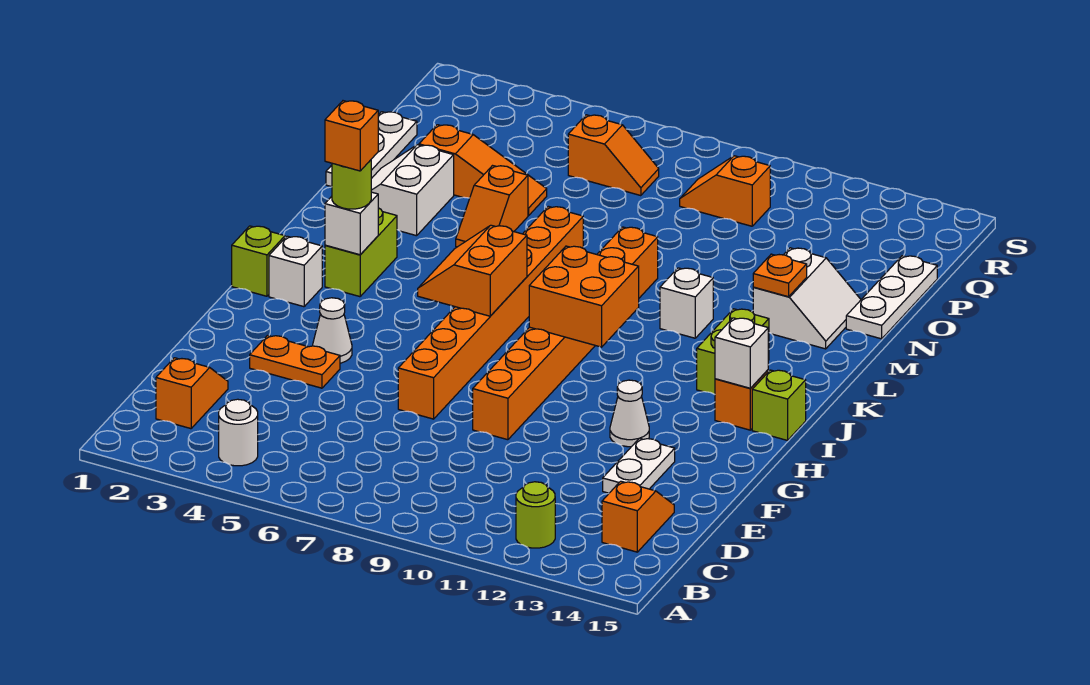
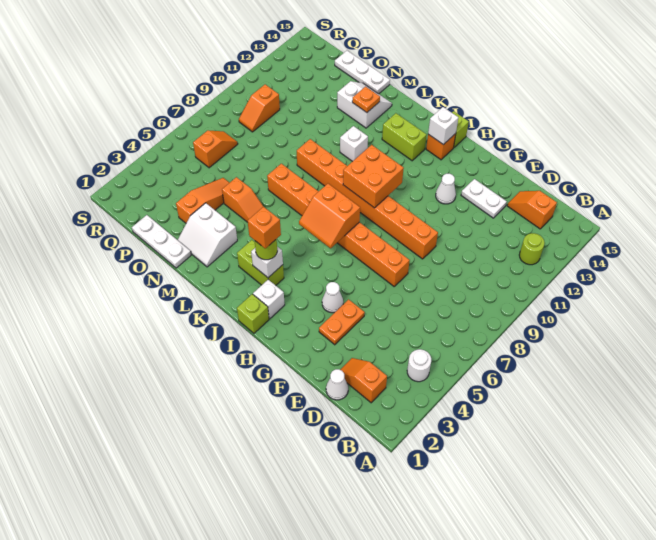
none -> white cone D1 level 1

